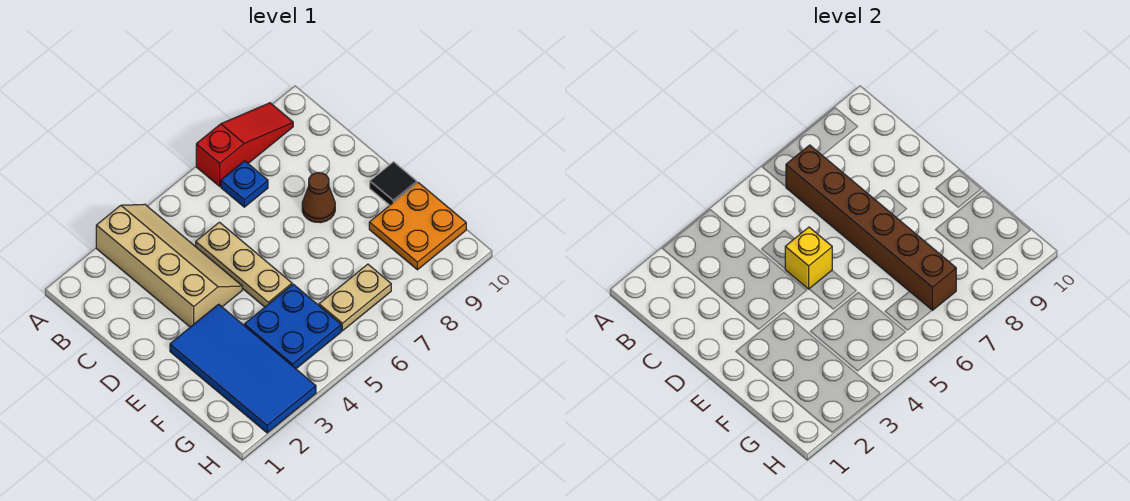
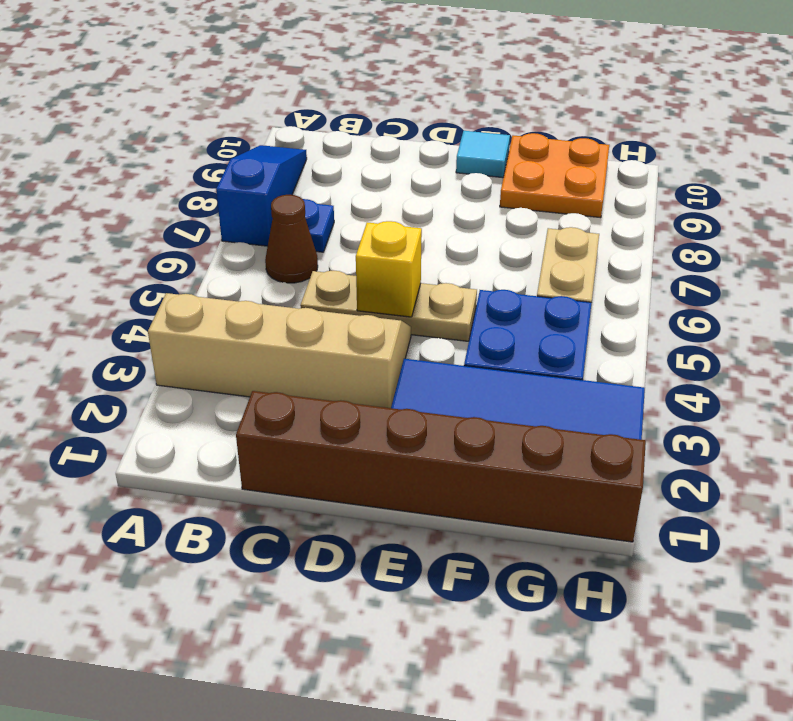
red slope A7:A9 level 1 top 7 -> blue slope A7:A9 level 1 top 7
brown brick B7:G7 level 2 -> brown brick C1:H1 level 1
brown cone D8 level 1 -> brown cone B6 level 1
black tile E10 level 1 -> cyan tile E10 level 1

